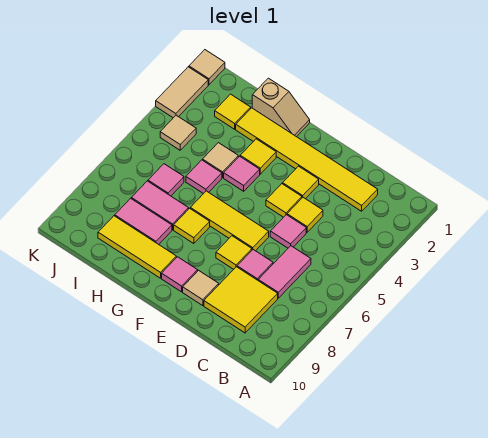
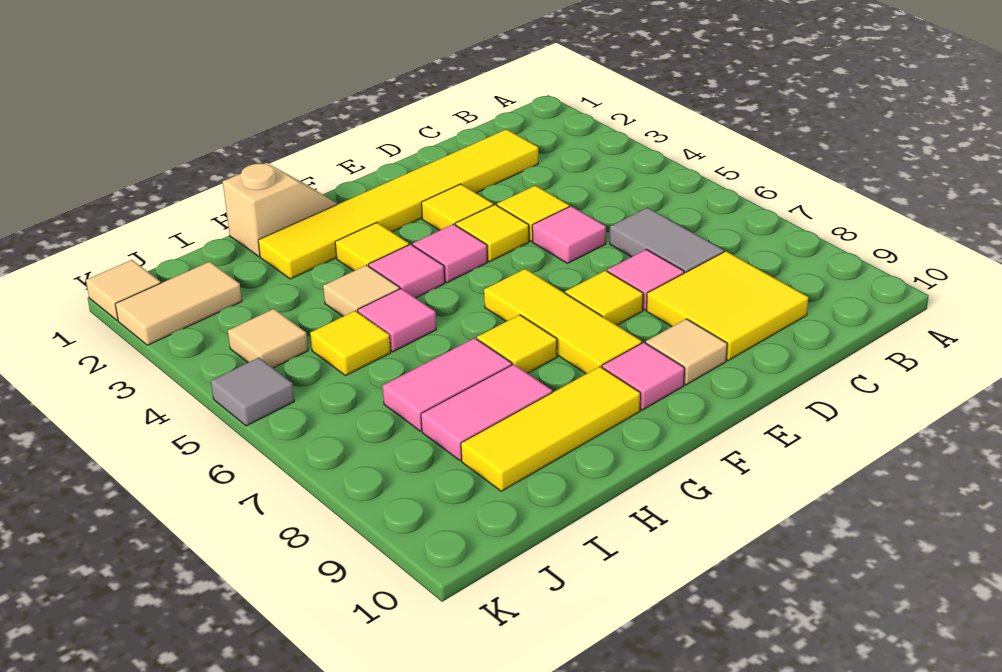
pink tile C6:C7 level 1 -> grey tile C6:C7 level 1
yellow tile E6:G6 level 1 -> yellow tile F6:F8 level 1
yellow tile I2 level 1 -> yellow tile I5 level 1
pink tile I6 level 1 -> pink tile F4 level 1
tan tile K2:K3 level 1 -> tan tile J2:K2 level 1
none -> grey tile K5 level 1

